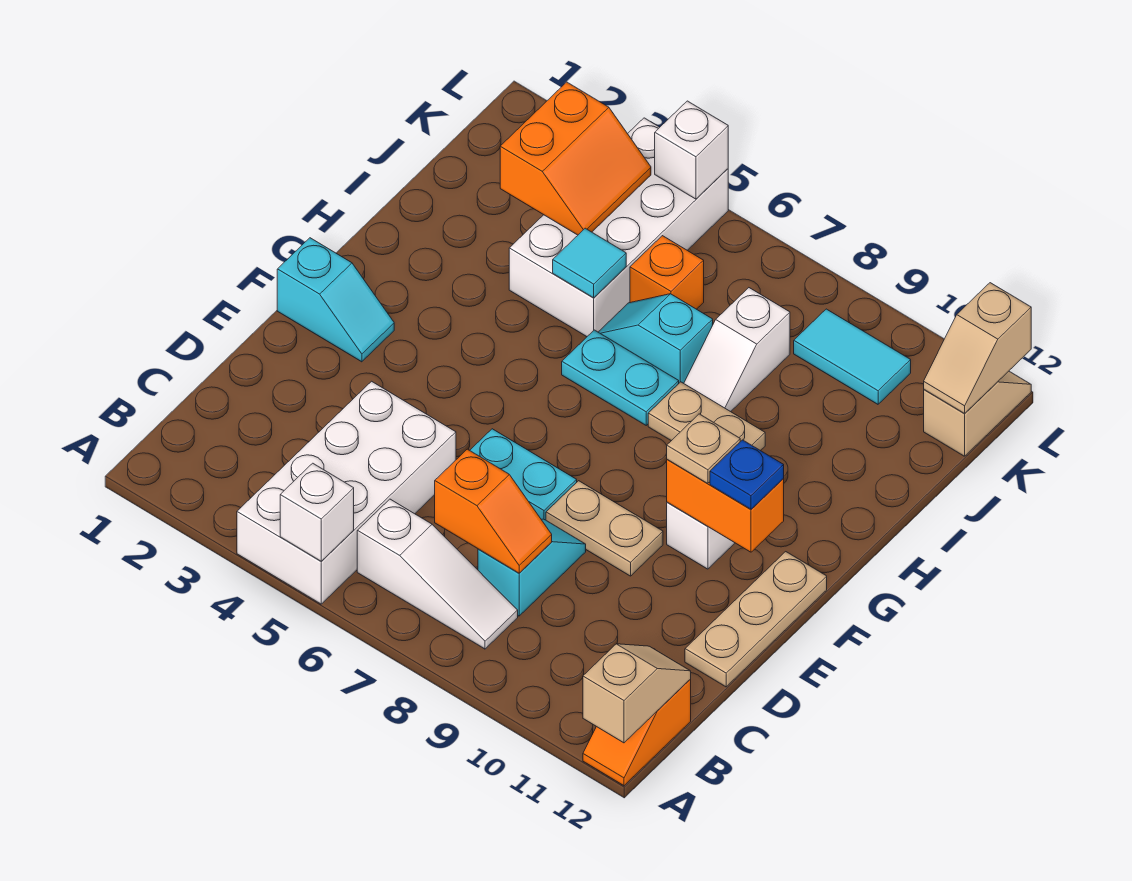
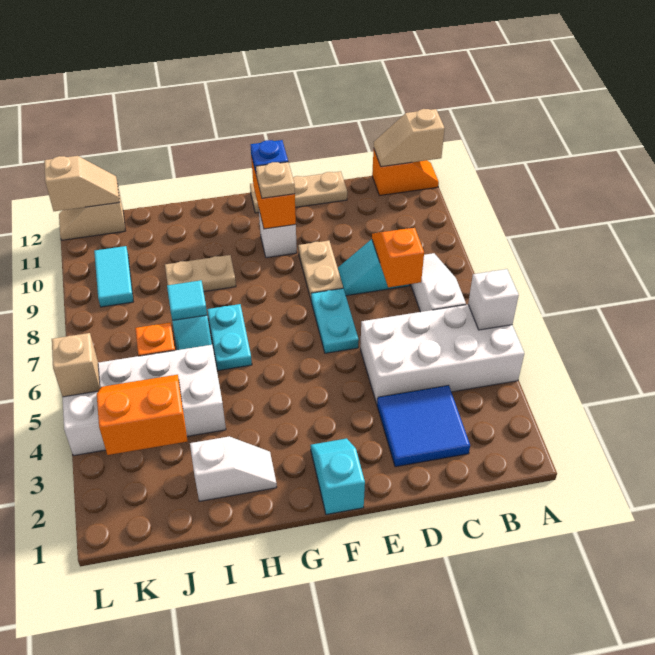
none -> blue tile C2:D3 level 1
tan plate H8:H9 level 1 -> tan plate H9:I9 level 1
cyan tile I5 level 2 -> cyan tile I7 level 2
white slope I8:J8 level 1 top J -> white slope H2:I2 level 1 top I
white brick L5 level 2 -> tan brick L5 level 2

